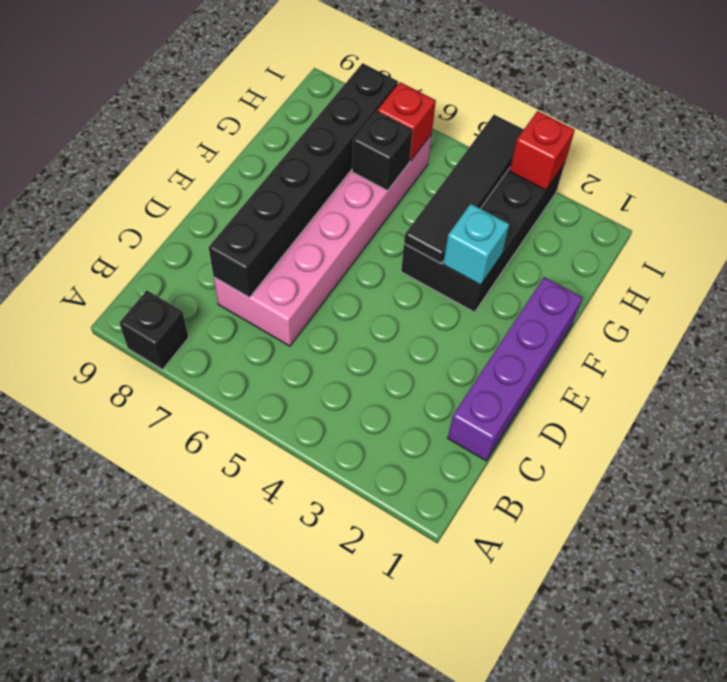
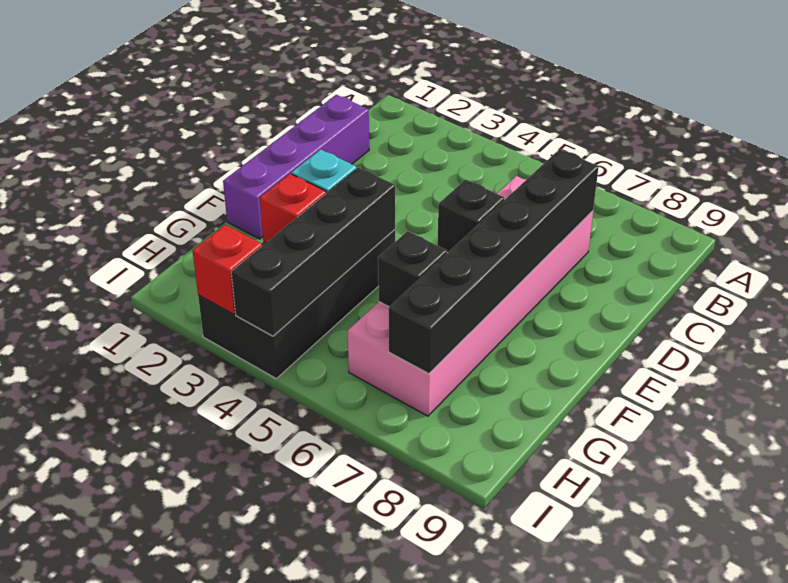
black brick A8 level 1 -> black brick E6 level 2
black tile F4:I4 level 2 -> black brick F4:I4 level 2
red brick H6 level 2 -> red brick G3 level 2

